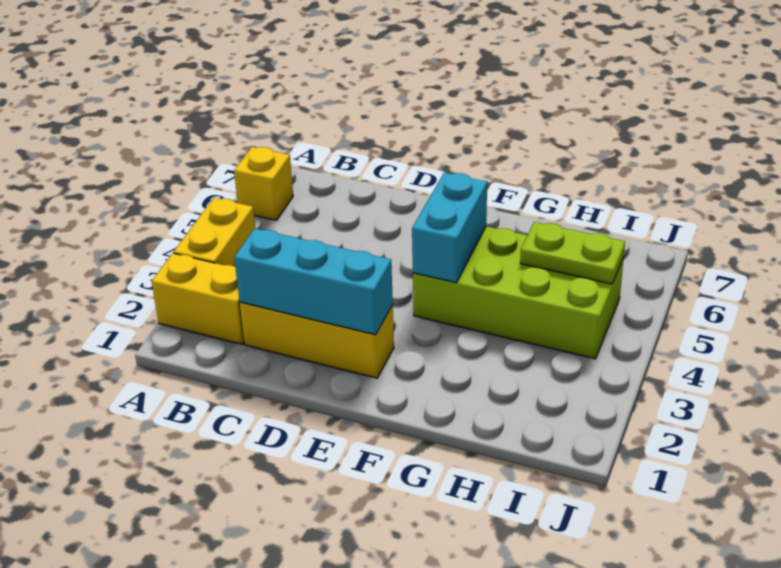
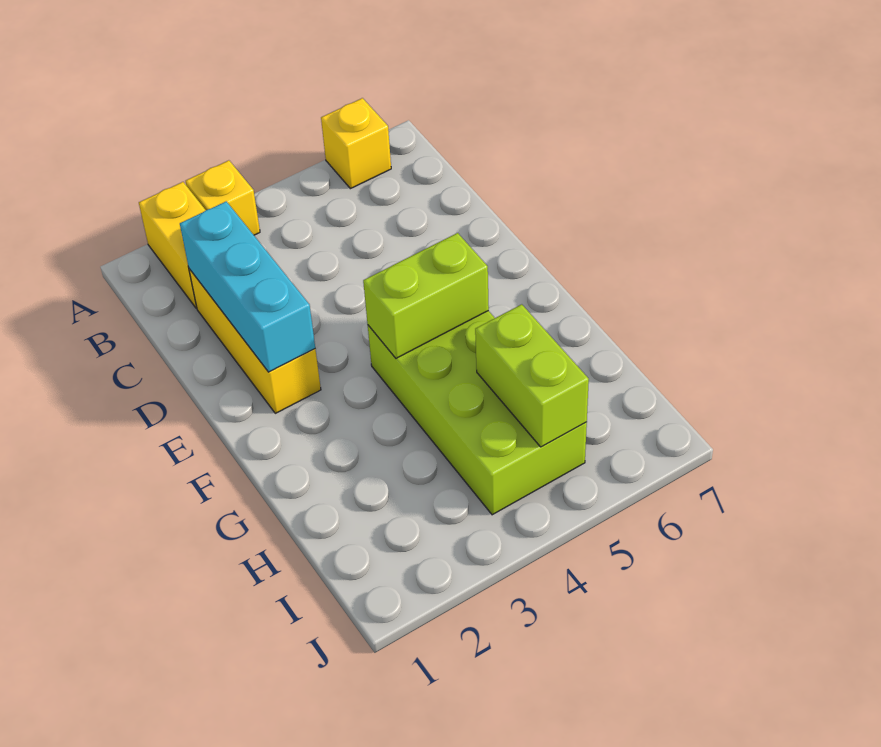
yellow brick A3:A4 level 1 -> yellow brick A3 level 1
cyan brick F4:F5 level 2 -> lime brick F4:F5 level 2
lime plate H5:I5 level 2 -> lime brick H5:I5 level 2

